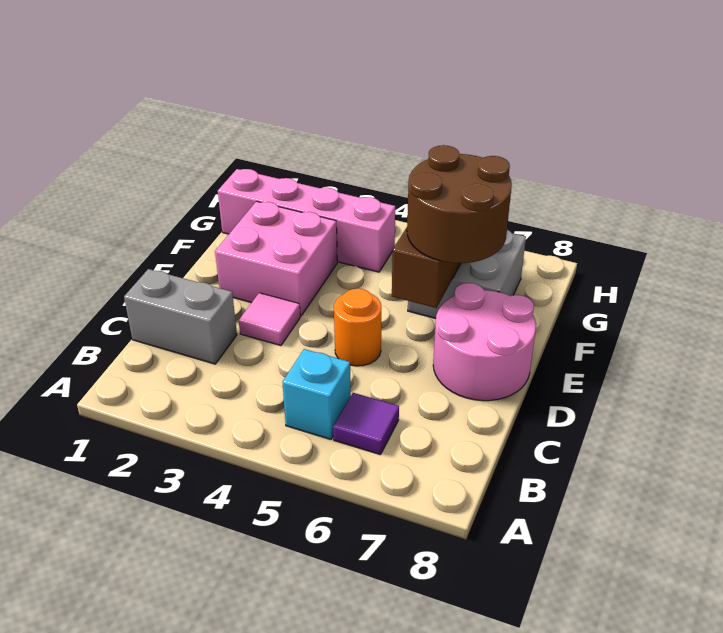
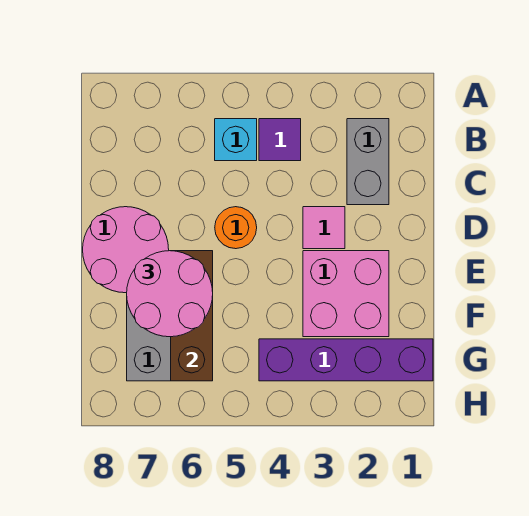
purple tile B6 level 1 -> purple tile B4 level 1
grey brick C1:C2 level 1 -> grey brick B2:C2 level 1
brown round brick E6:F7 level 3 -> pink round brick E6:F7 level 3
pink brick G1:G4 level 1 -> purple brick G1:G4 level 1

